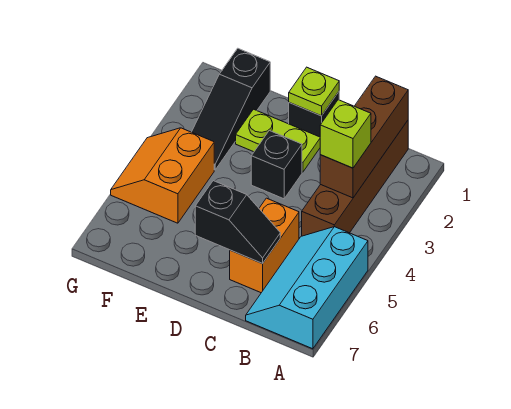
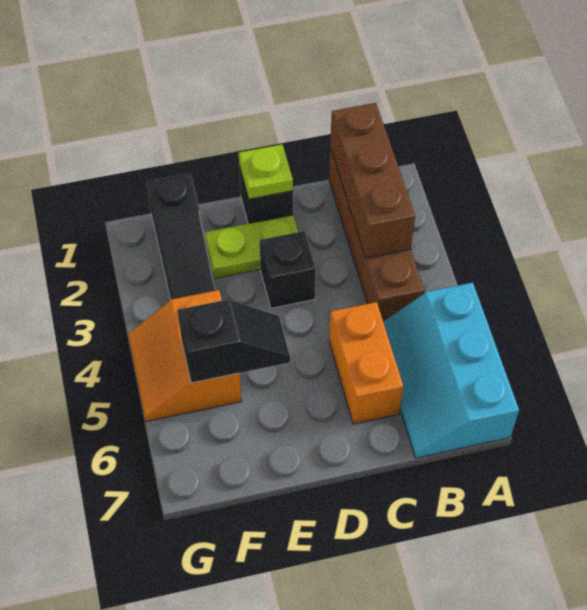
lime brick B3 level 3 -> none
black slope C6:D6 level 2 top D -> black slope E5:F5 level 2 top F

